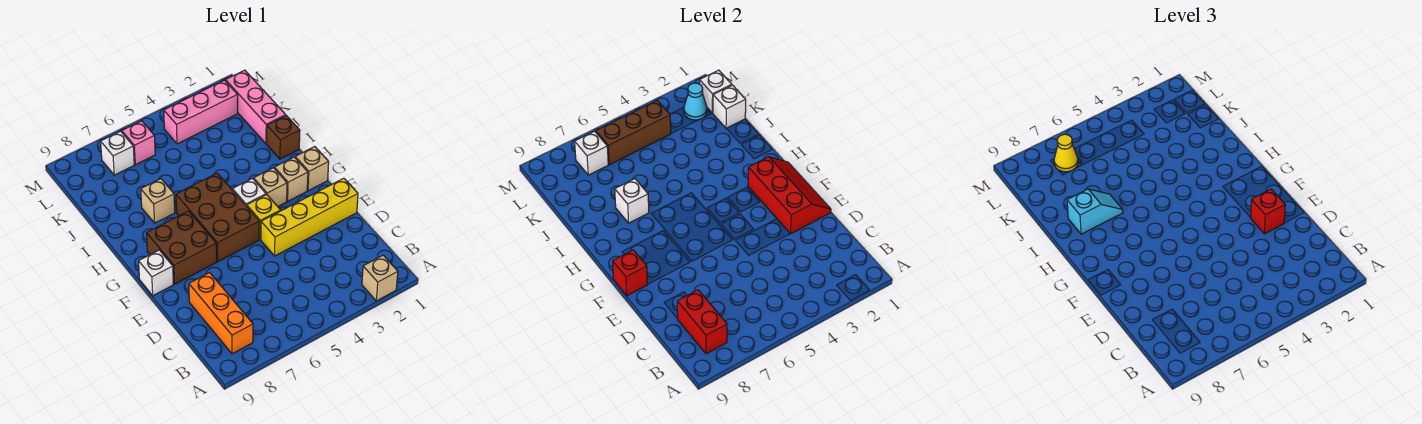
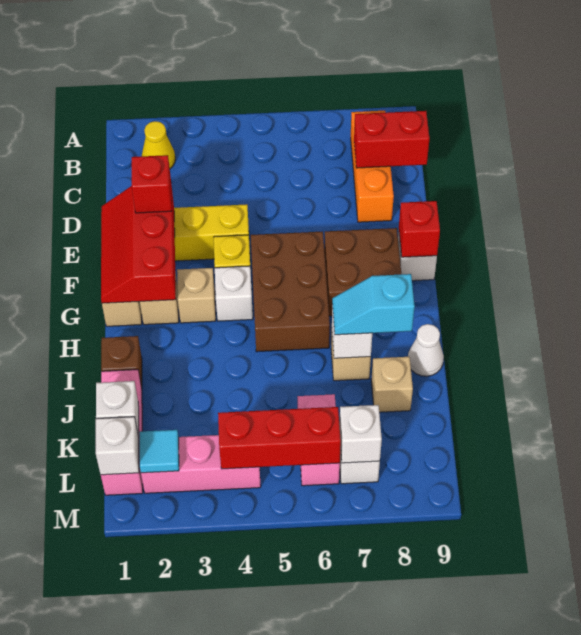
tan brick A2 level 1 -> tan brick J8 level 1
red brick B8:C8 level 2 -> red brick C8:C9 level 2
none -> white cone I9 level 1
cyan cone L2 level 2 -> cyan tile L2 level 2
brown brick L4:L6 level 2 -> red brick L4:L6 level 2
pink brick L6 level 1 -> pink brick K6:L6 level 1
yellow cone L7 level 3 -> yellow cone B2 level 1

